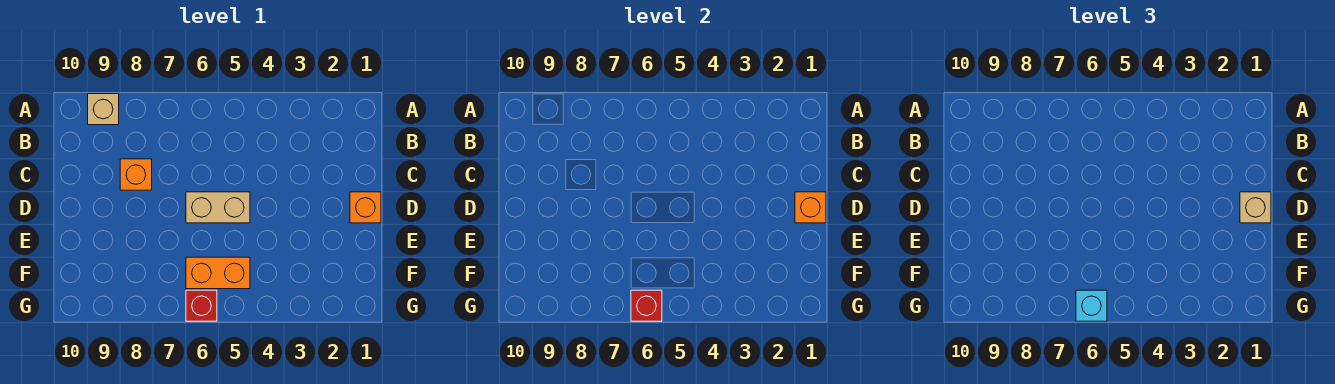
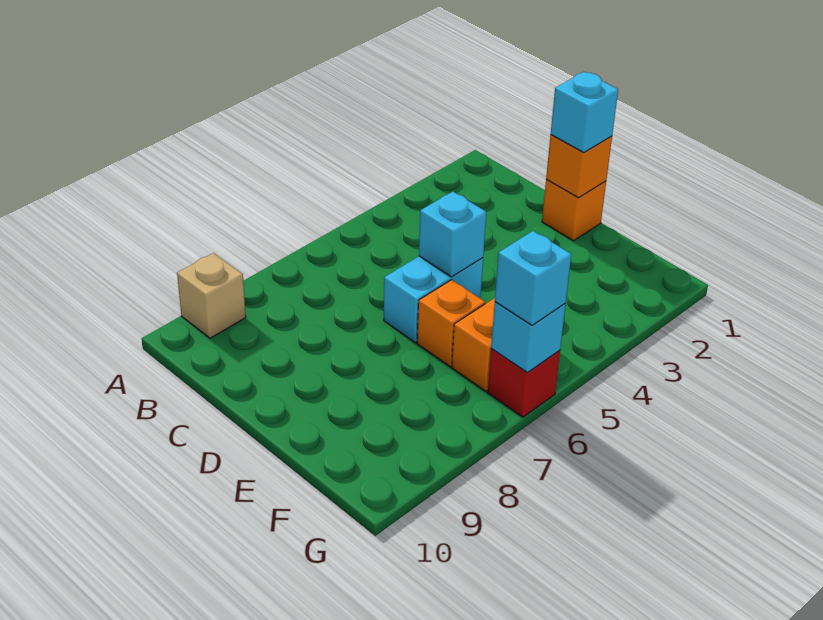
orange brick C8 level 1 -> orange brick E6 level 1
tan brick D1 level 3 -> cyan brick D1 level 3
tan brick D5:D6 level 1 -> cyan brick D5:D6 level 1
none -> cyan brick D5 level 2
red brick G6 level 2 -> cyan brick G6 level 2

